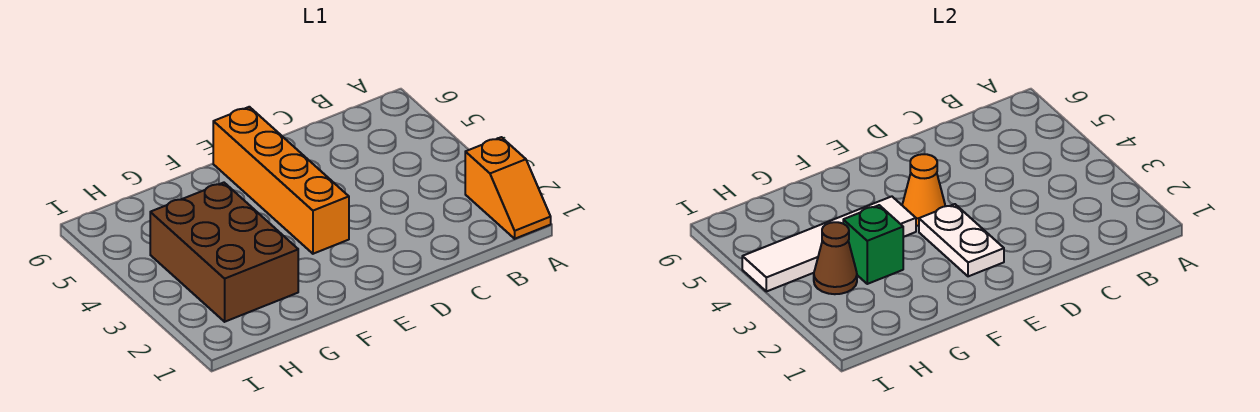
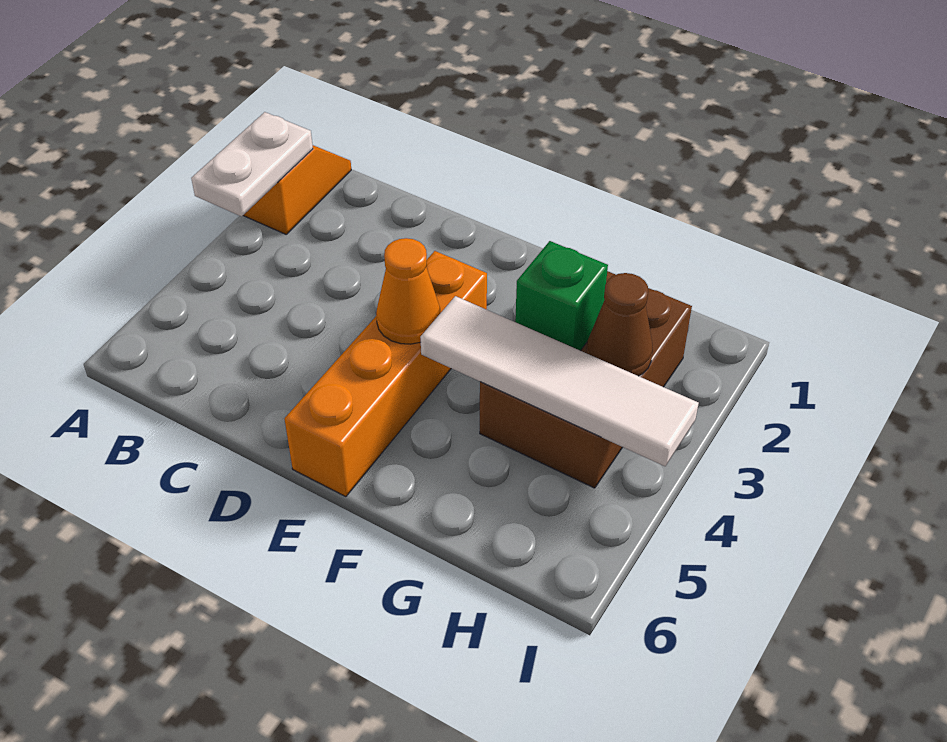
white plate E2:E3 level 2 -> white plate A2:A3 level 2

